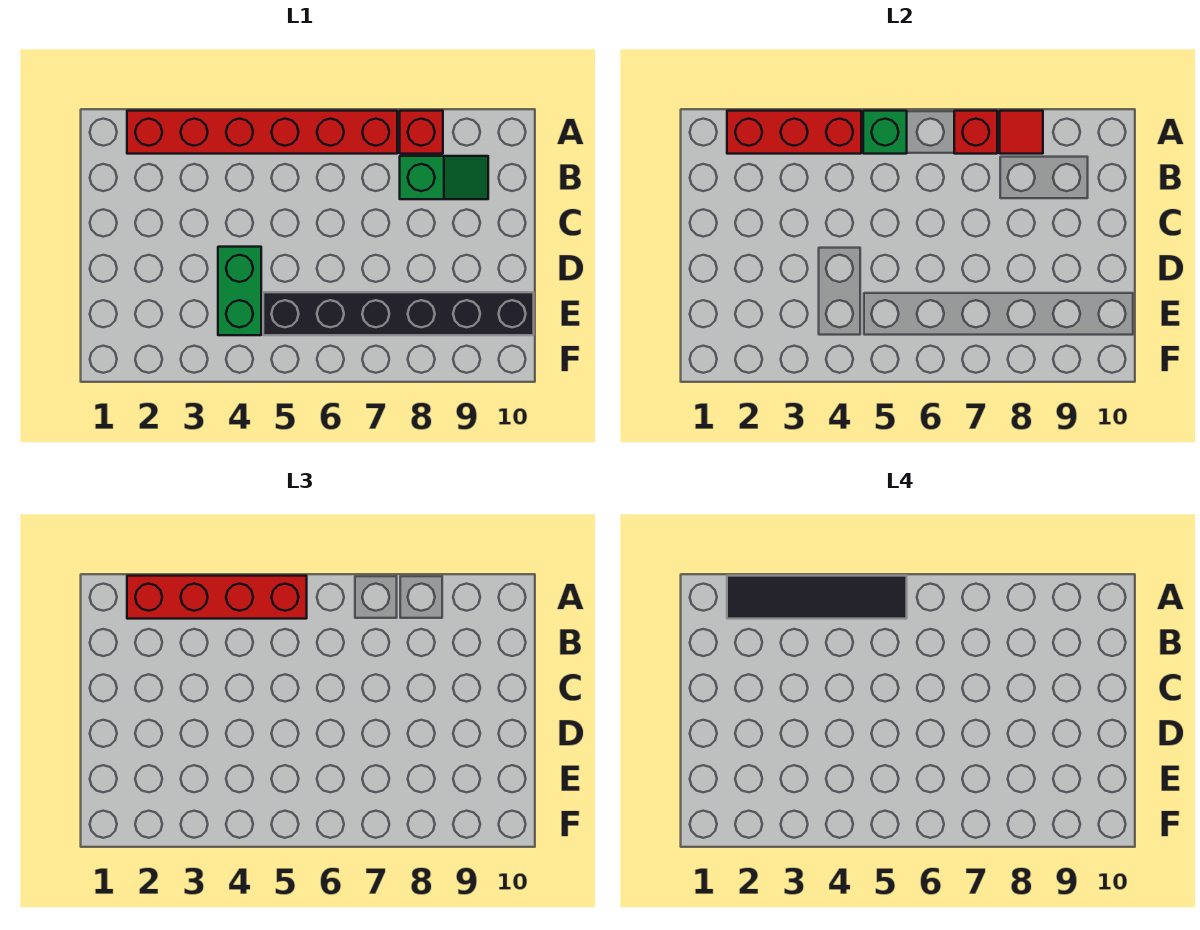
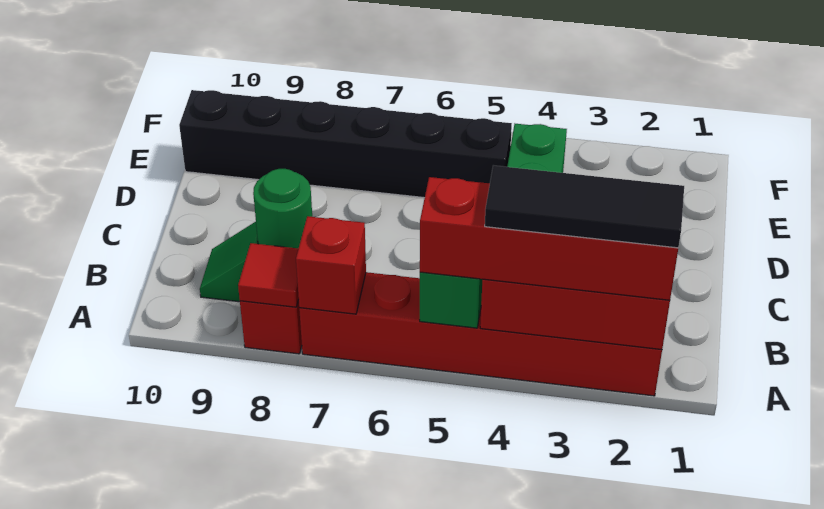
black tile A2:A5 level 4 -> black tile A2:A4 level 4
none -> green round brick B8 level 2

